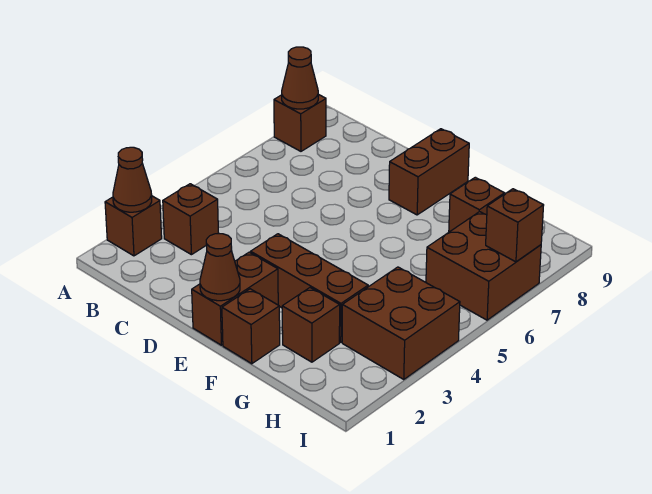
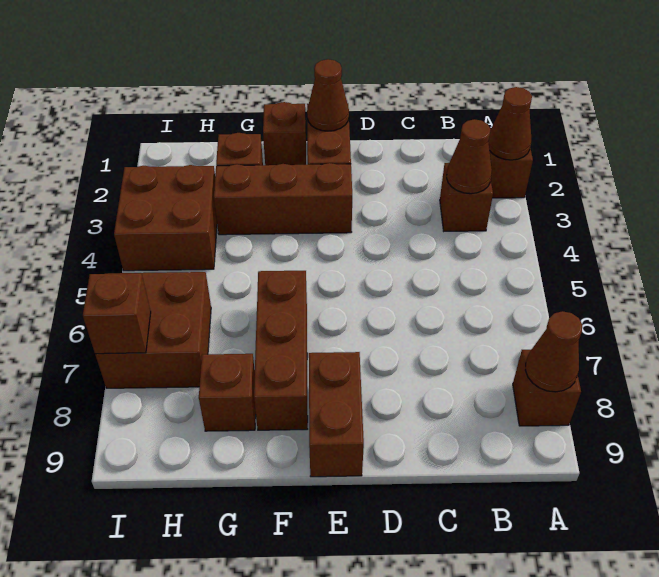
none -> brown cone B3 level 2
none -> brown brick F6:F8 level 1

